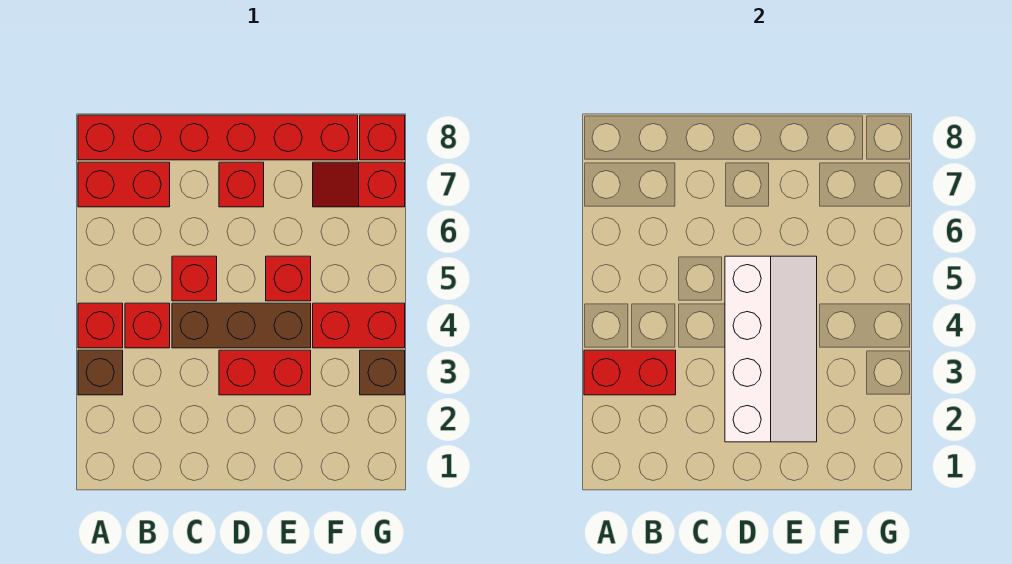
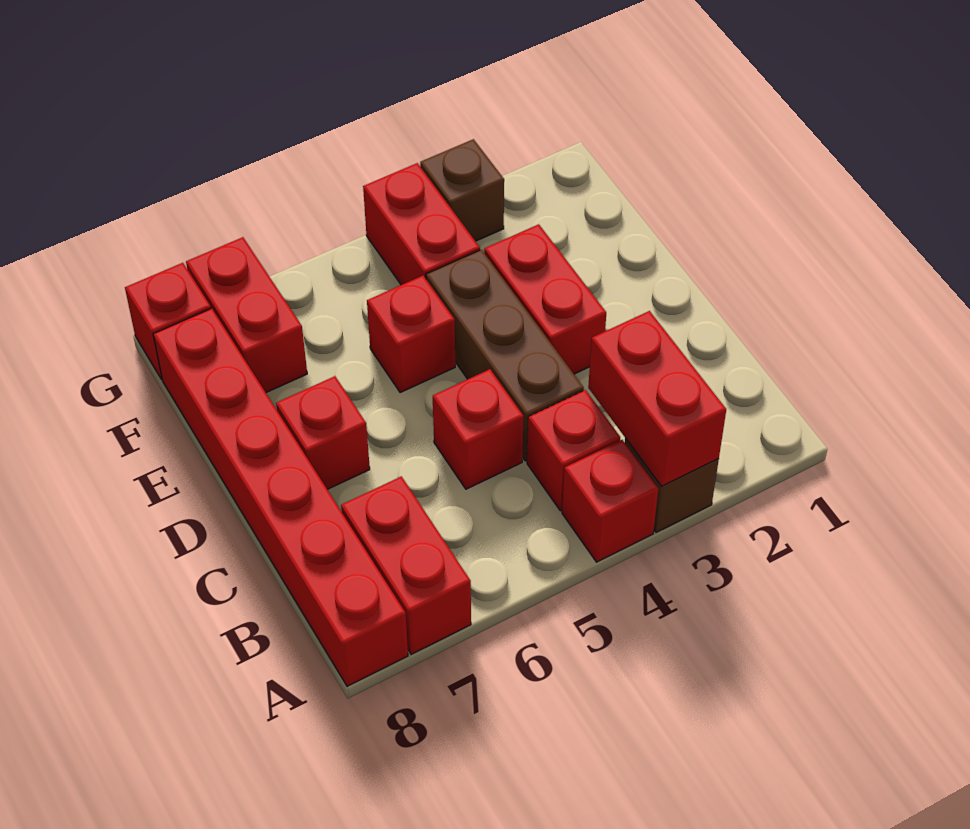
white slope D2:E5 level 2 top D -> none
red slope F7:G7 level 1 top G -> red brick F7:G7 level 1

